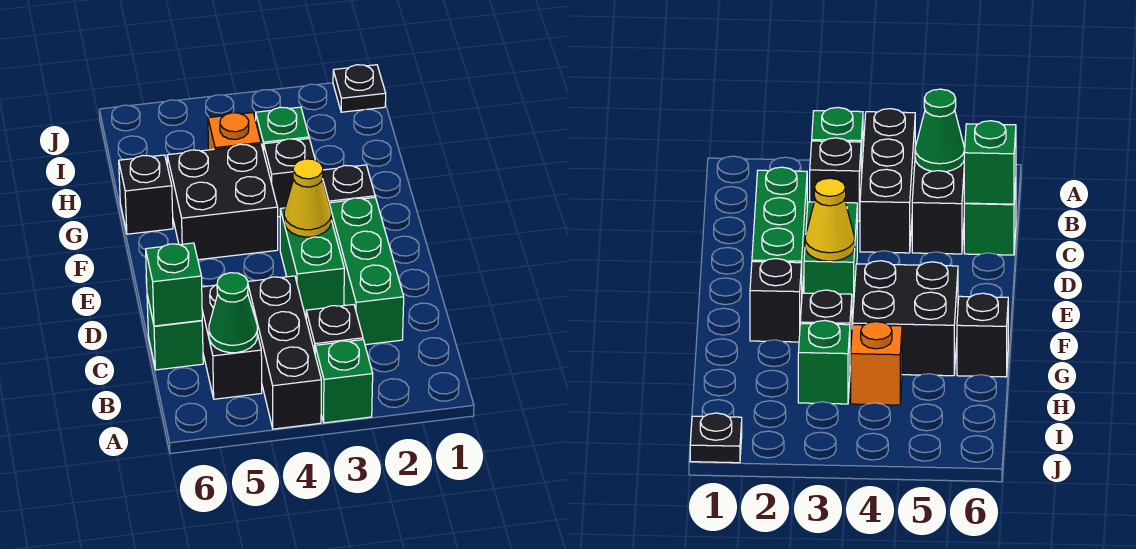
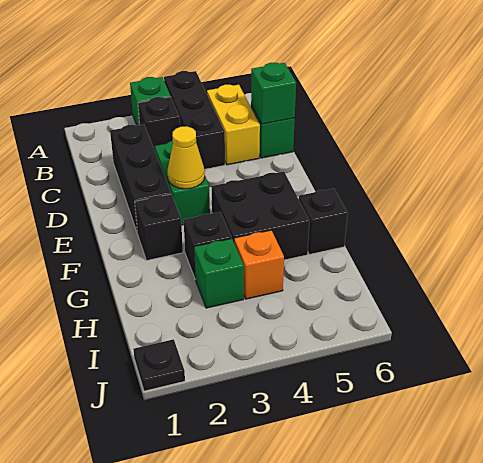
black brick B5:C5 level 1 -> yellow brick B5:C5 level 1
green cone B5 level 2 -> none
green brick C2:E2 level 1 -> black brick C2:E2 level 1

